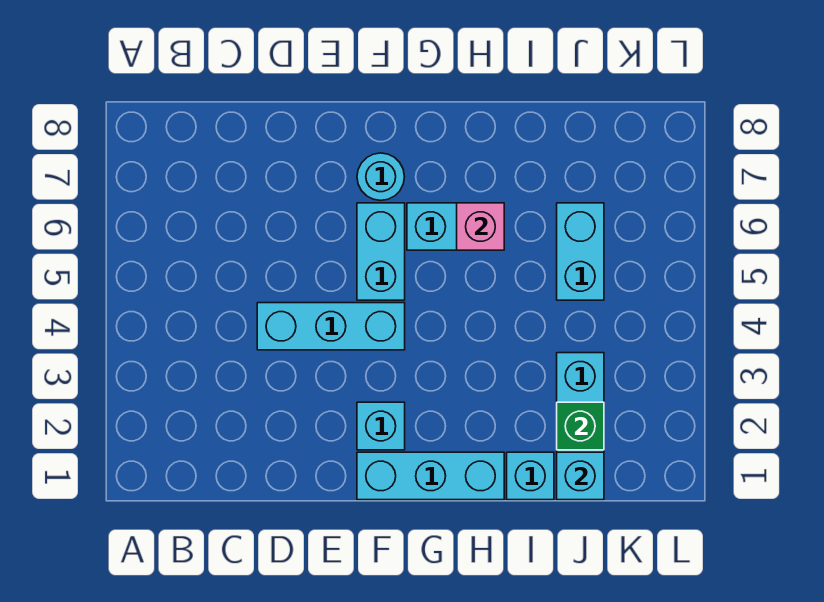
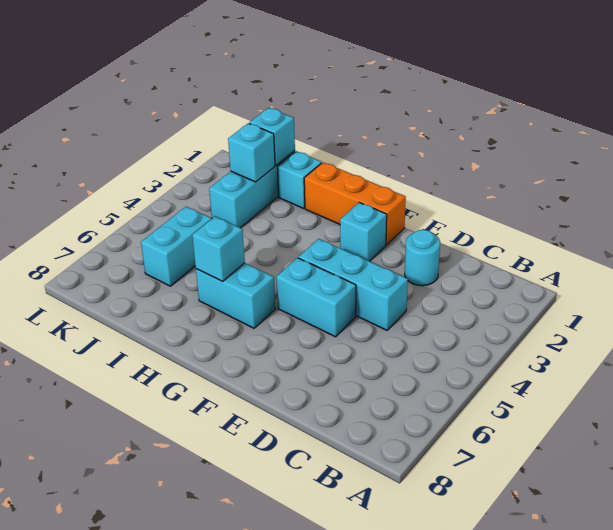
cyan brick F1:H1 level 1 -> orange brick F1:H1 level 1
cyan brick F5:F6 level 1 -> cyan brick E5:F5 level 1
cyan round brick F7 level 1 -> cyan round brick D2 level 1
pink brick H6 level 2 -> cyan brick H6 level 2
green brick J2 level 2 -> cyan brick J2 level 2

